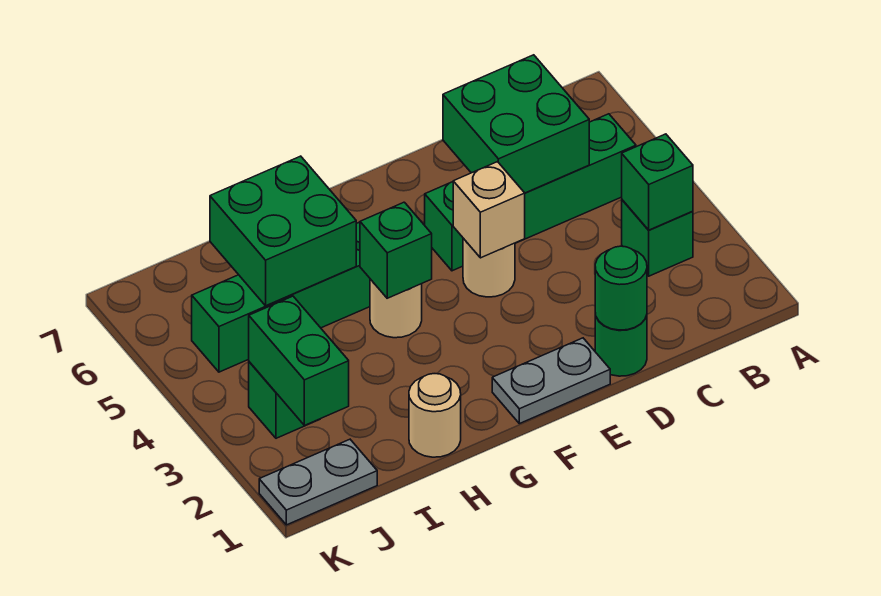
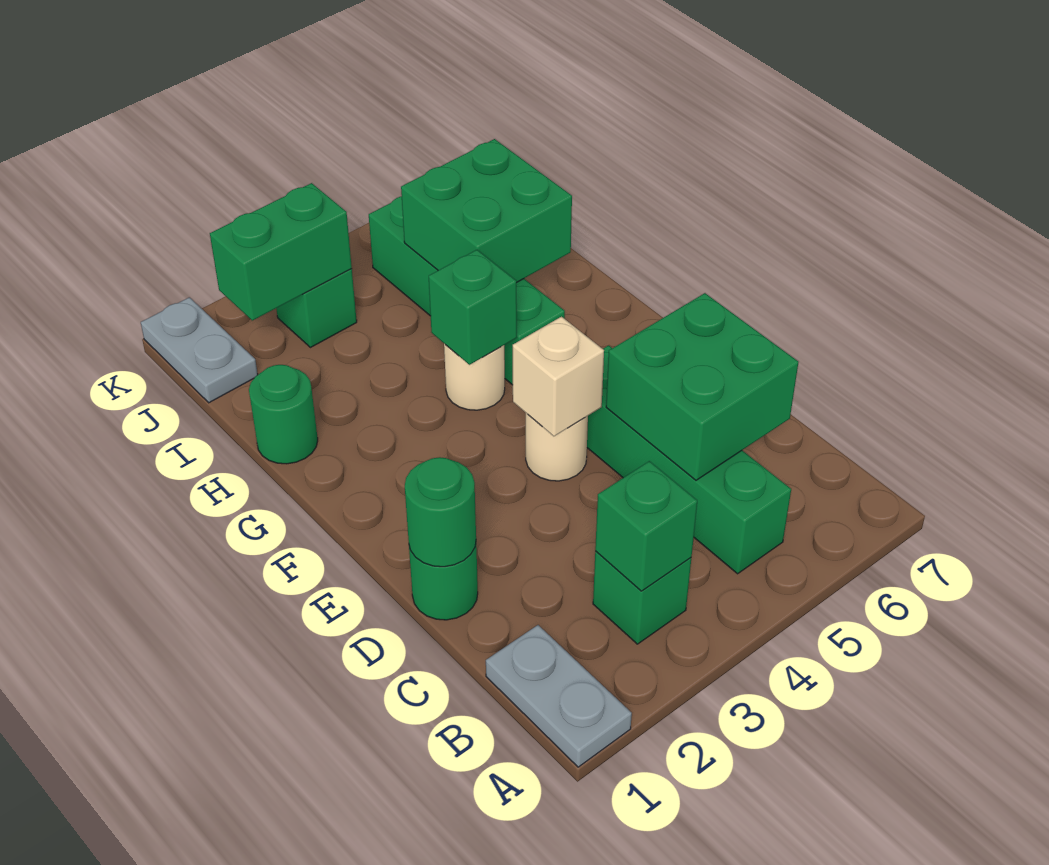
grey plate E1:F1 level 1 -> grey plate A1:B1 level 1
tan round brick H1 level 1 -> green round brick H1 level 1

